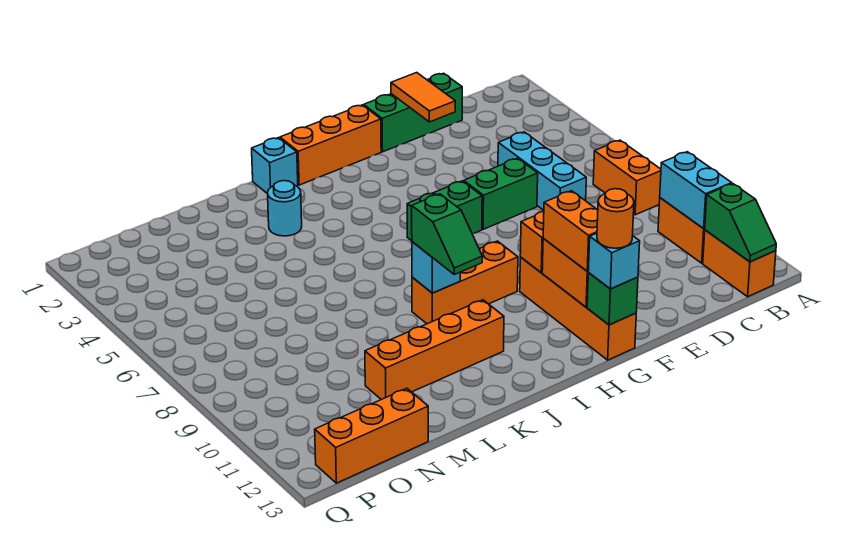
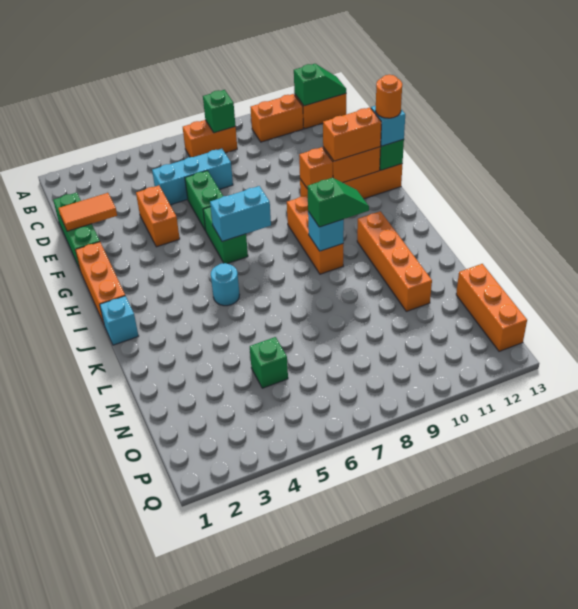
none -> green brick B8 level 2
cyan brick B10:B11 level 2 -> cyan brick H6:H7 level 2
none -> orange brick E4:F4 level 1
cyan round brick K3 level 1 -> cyan round brick J5 level 1
none -> green brick N5 level 1

